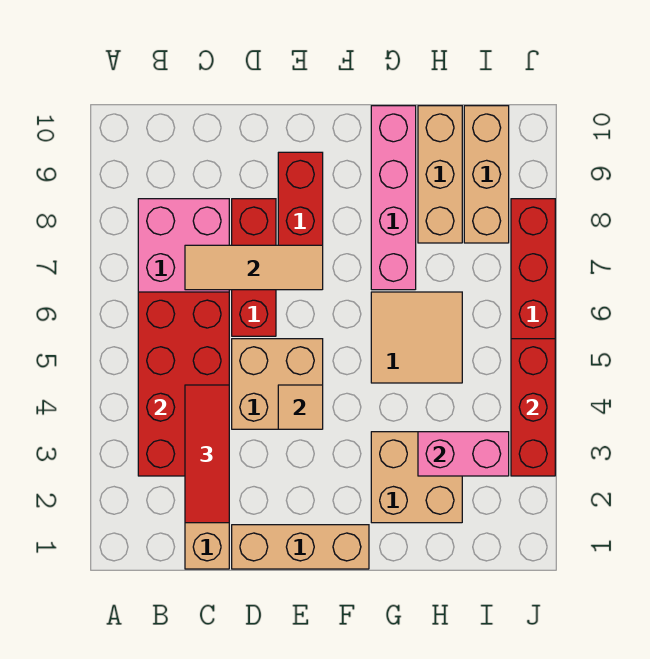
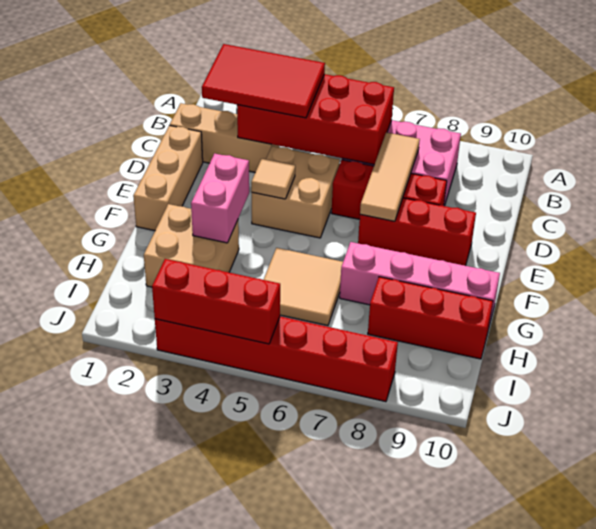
red tile C2:C4 level 3 -> red tile B2:C4 level 3
pink brick H3:I3 level 2 -> pink brick F3:G3 level 2
tan brick H8:H10 level 1 -> red brick H8:H10 level 1
tan brick I8:I10 level 1 -> none

